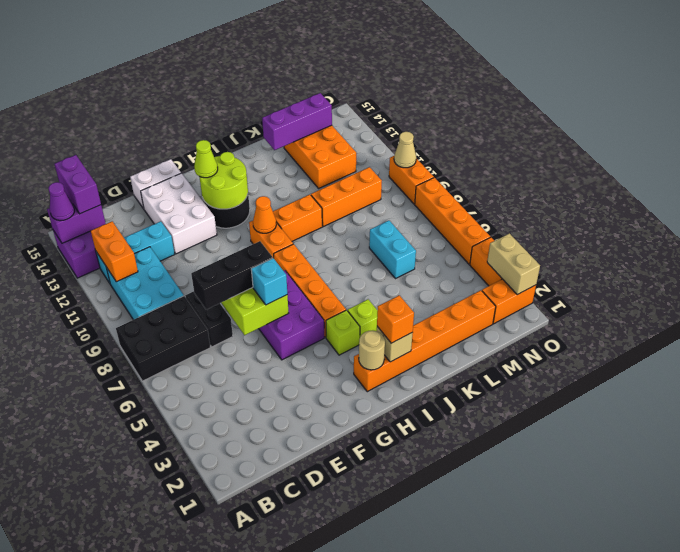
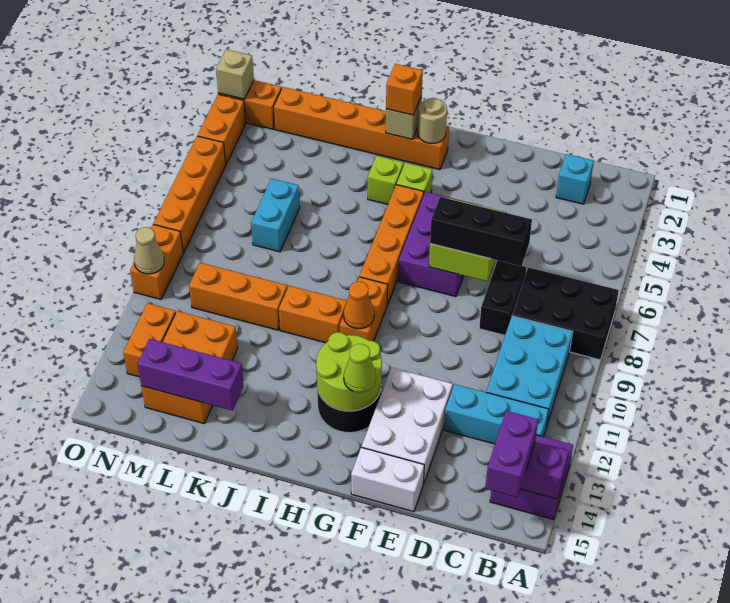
purple cone A14 level 3 -> none
orange brick B11:B12 level 2 -> orange brick N12:N13 level 1
cyan brick F6 level 3 -> cyan brick C2 level 1
tan brick O2:O3 level 2 -> tan brick O2 level 2

